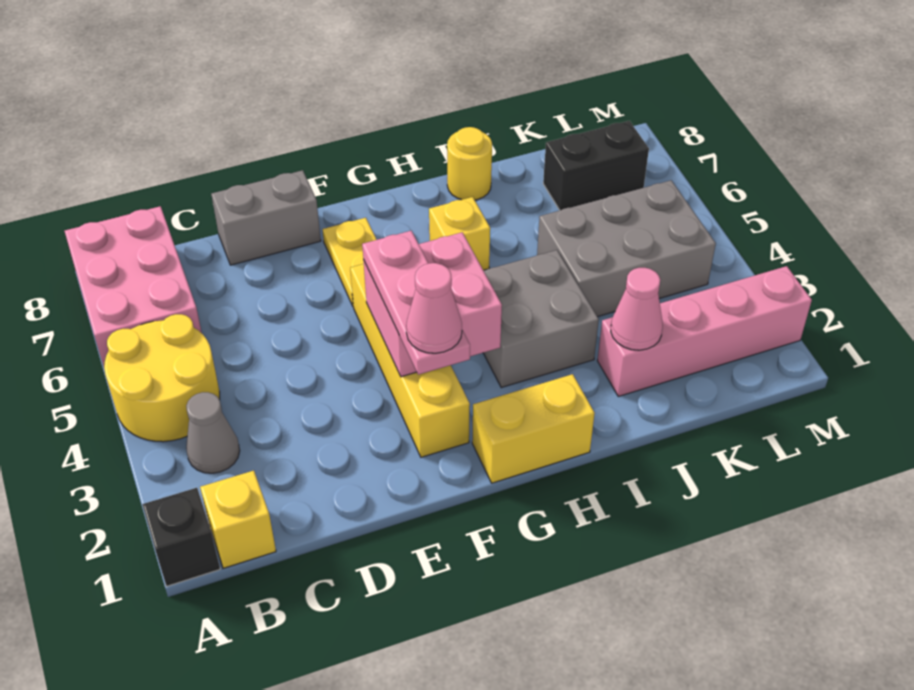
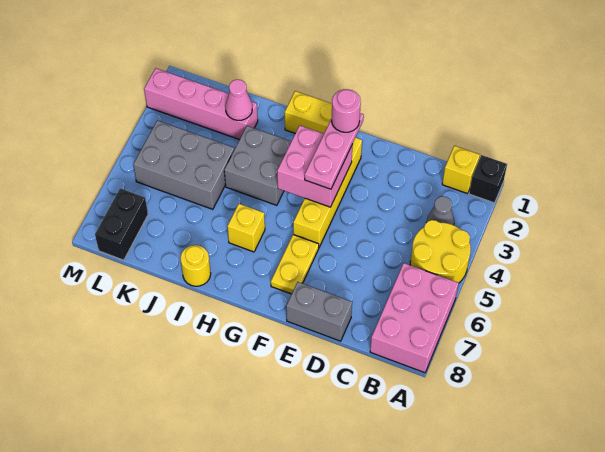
pink cone F2 level 4 -> pink round brick F2 level 4
black brick K7:L7 level 1 -> black brick L7:L8 level 1

